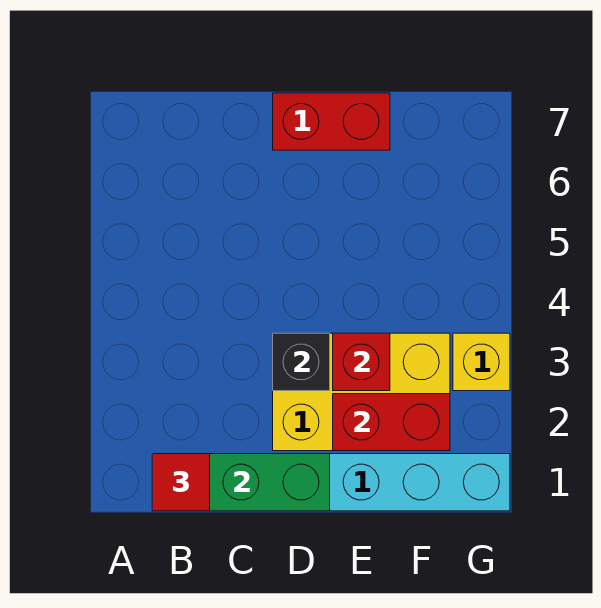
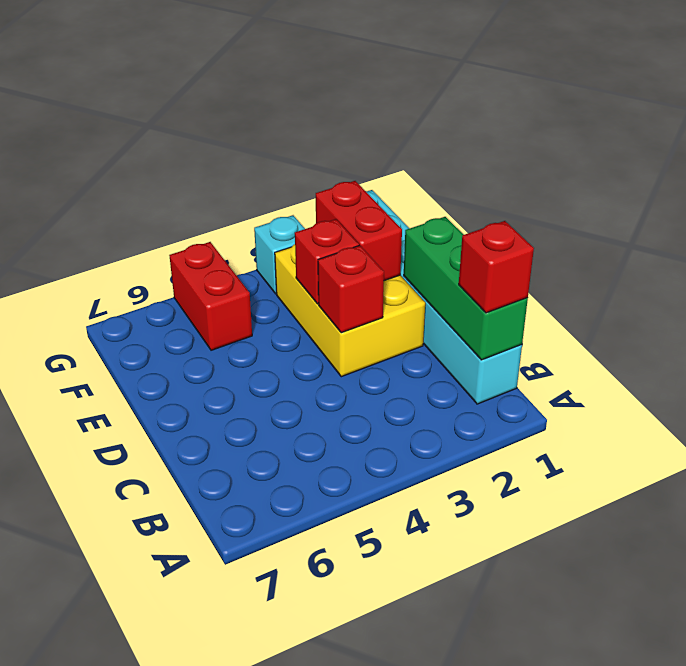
red tile B1 level 3 -> red brick B1 level 3
black brick D3 level 2 -> red brick D3 level 2
red brick D7:E7 level 1 -> red brick F5:G5 level 1
yellow brick G3 level 1 -> cyan brick G3 level 1

